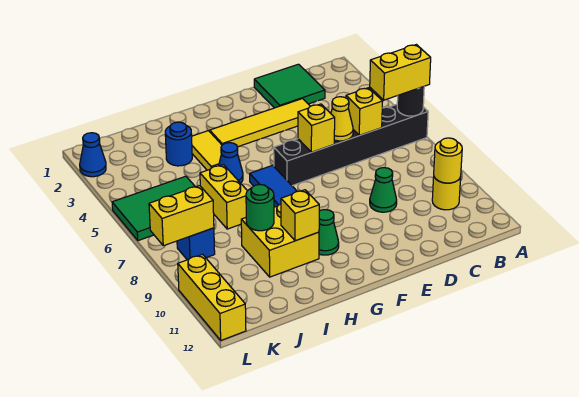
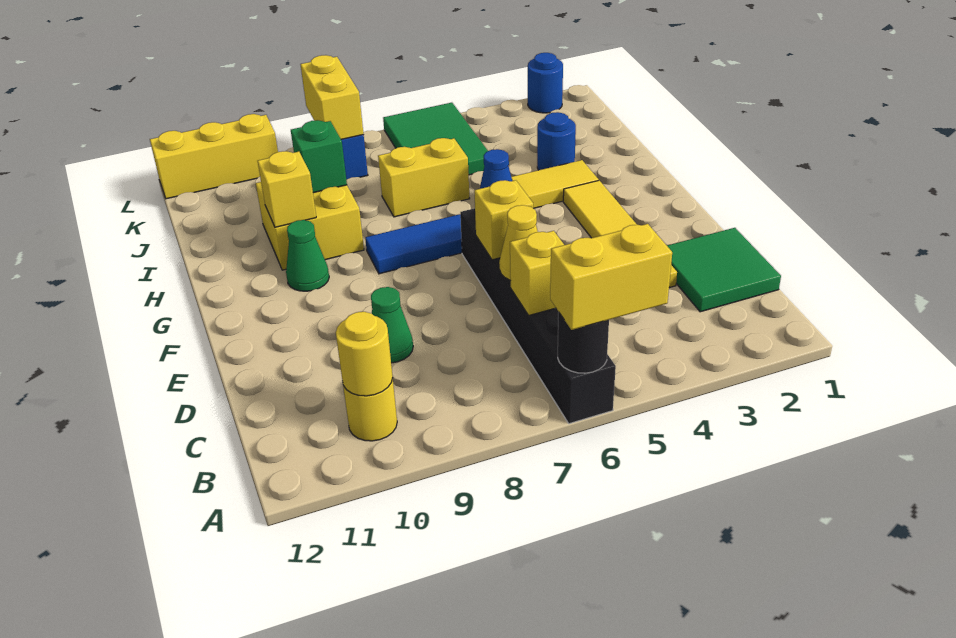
yellow brick A6:B6 level 3 -> yellow brick A5:A6 level 3
green round brick I9 level 2 -> green brick I9 level 2
blue cone L2 level 1 -> blue round brick L2 level 1

